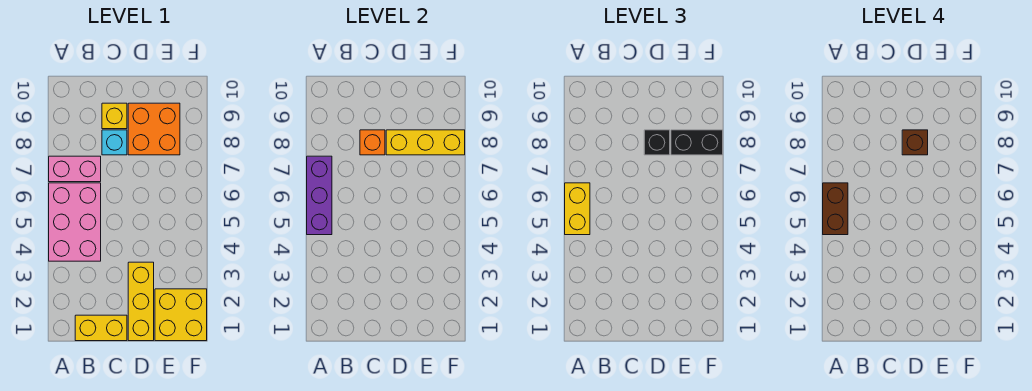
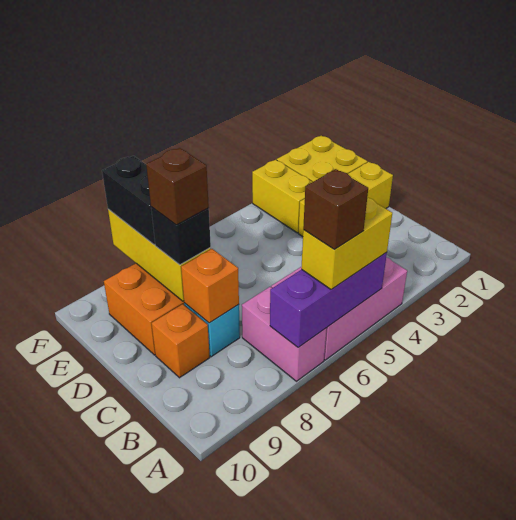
brown brick A5:A6 level 4 -> brown brick A6 level 4
yellow brick B1:C1 level 1 -> yellow brick E3:F3 level 1
yellow brick C9 level 1 -> orange brick C9 level 1

